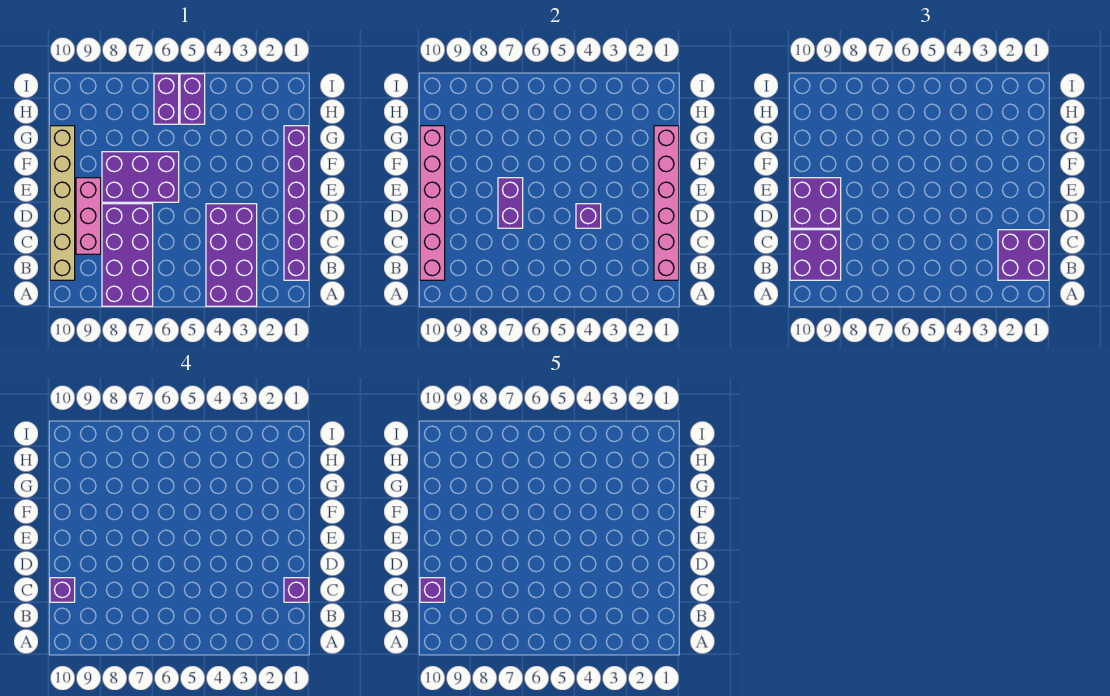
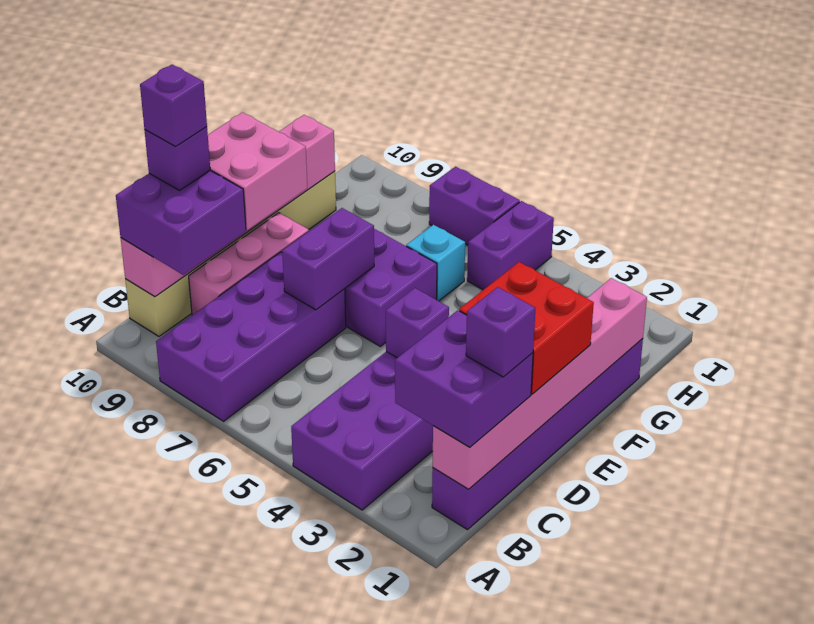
none -> red brick D1:E2 level 3
purple brick D9:E10 level 3 -> pink brick D9:E10 level 3
none -> cyan brick G6 level 1
purple brick H6:I6 level 1 -> purple brick I6:I7 level 1

